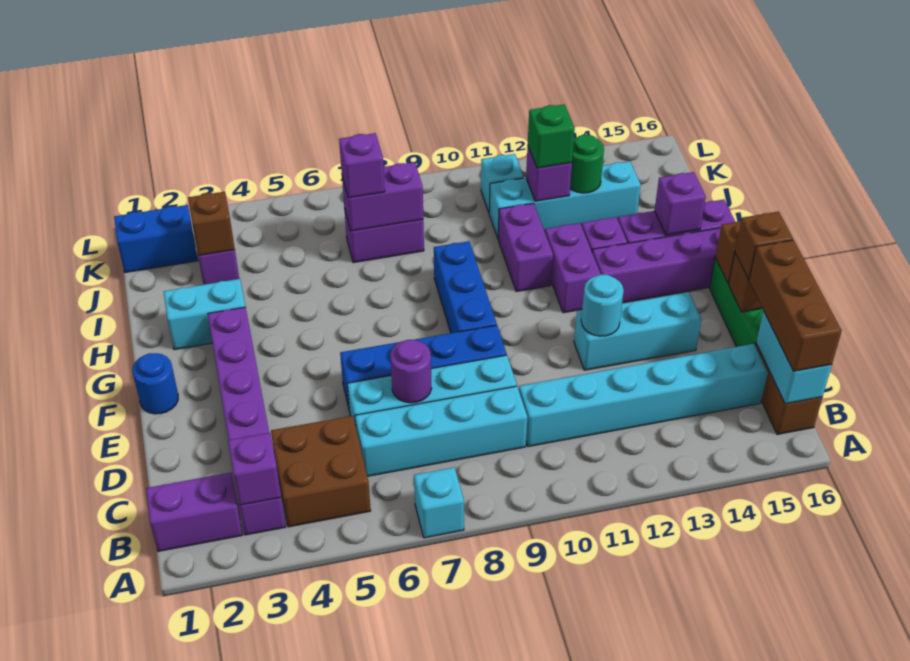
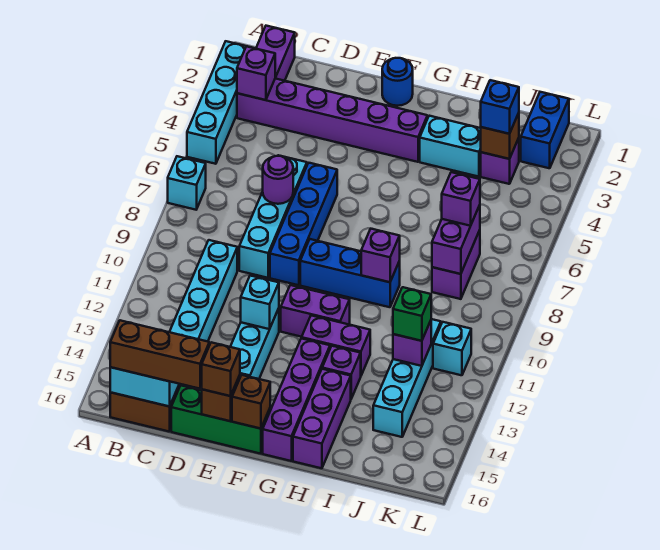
brown brick B4:C5 level 1 -> none
cyan brick C6:C9 level 1 -> cyan brick A2:A5 level 1
cyan round brick E12 level 2 -> cyan brick E12 level 2
cyan brick H2:H3 level 1 -> cyan brick H3:I3 level 1
purple brick H11:I11 level 1 -> purple brick F11:G11 level 1
purple brick H15 level 2 -> purple brick H9 level 2
none -> blue brick J3 level 3
green round brick J13 level 2 -> none

